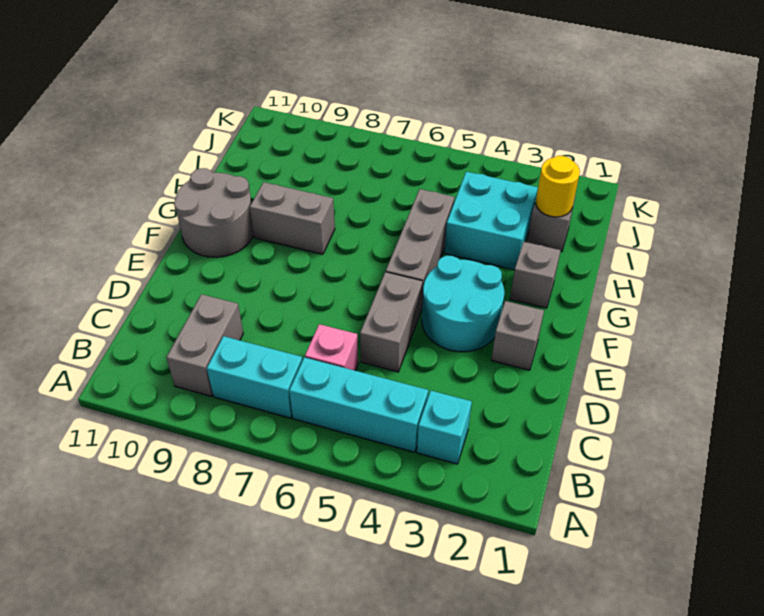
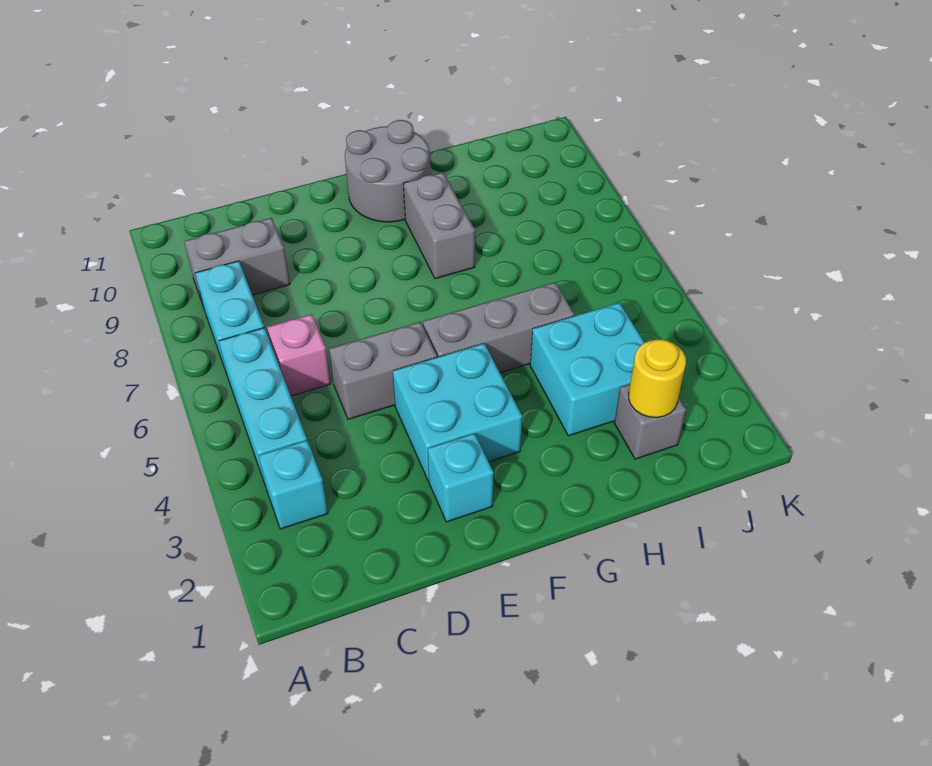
grey brick E2 level 1 -> cyan brick E2 level 1
cyan round brick E3:F4 level 1 -> cyan brick E3:F4 level 1
grey brick G2 level 1 -> none

